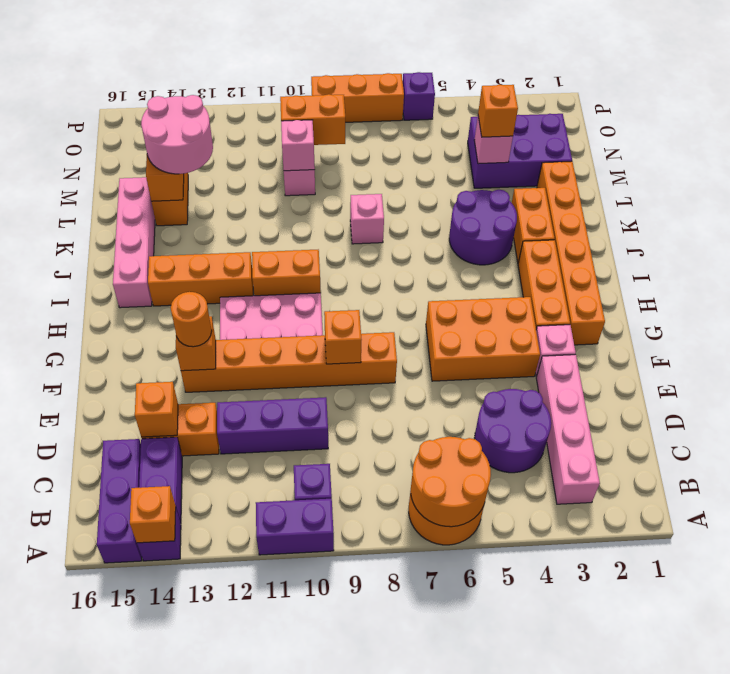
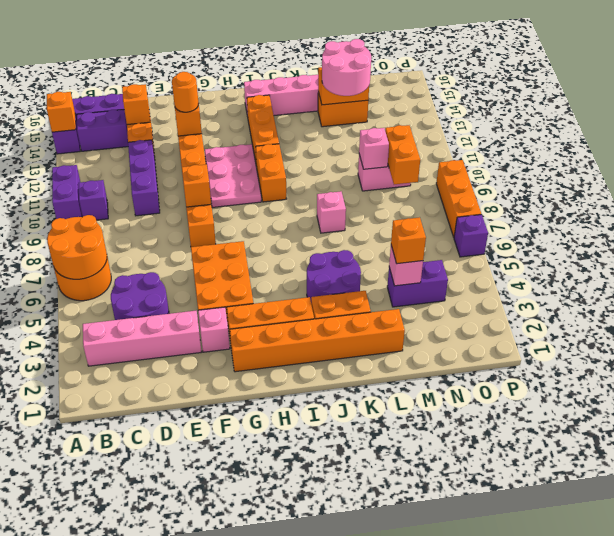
purple brick M2:N4 level 1 -> purple brick M4:N4 level 1

